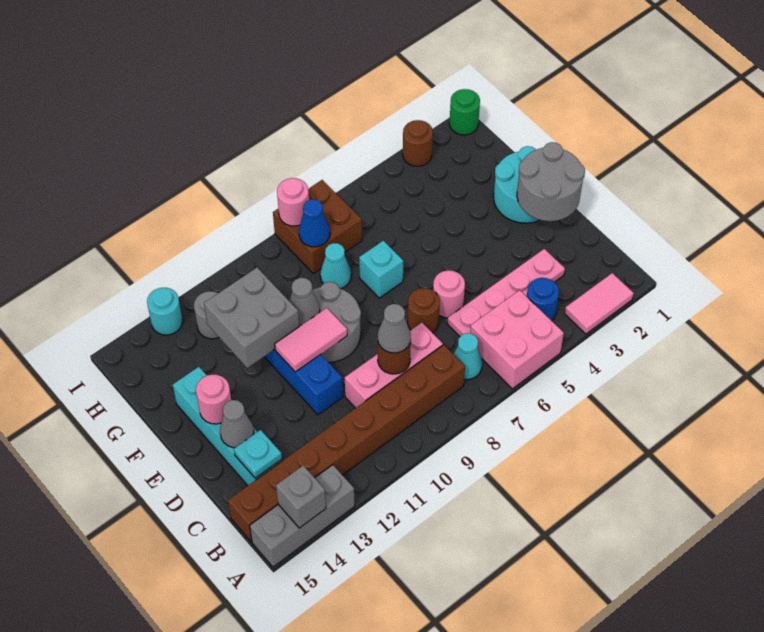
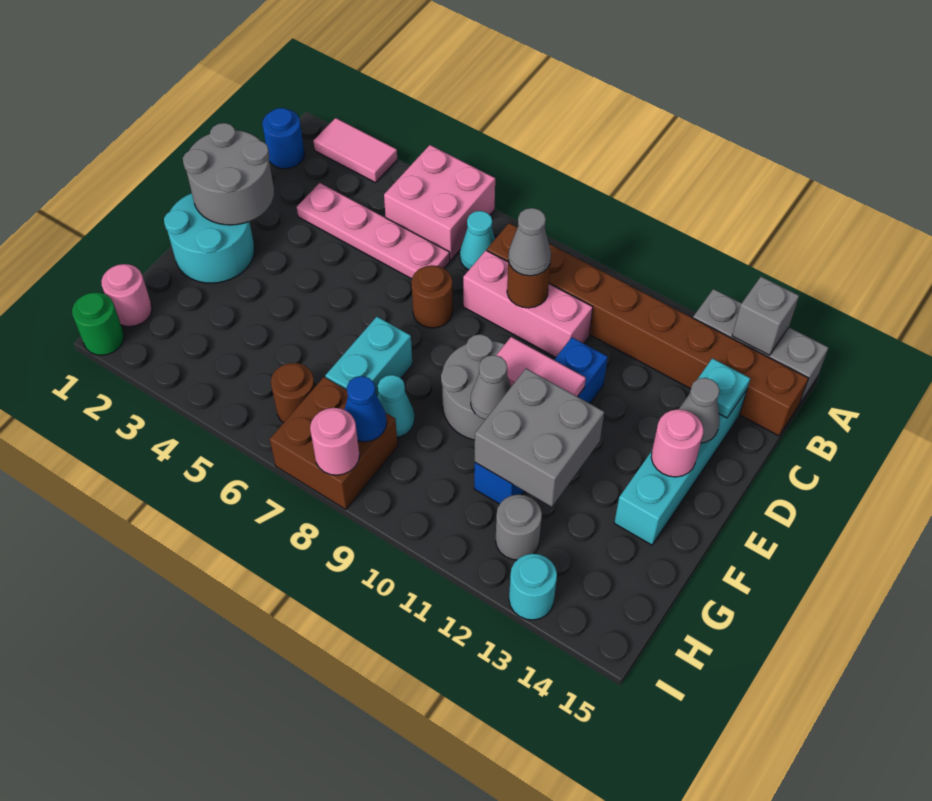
blue round brick B4 level 1 -> blue round brick B1 level 1
pink round brick D6 level 1 -> pink round brick H1 level 1
cyan brick F7 level 1 -> cyan brick F7:G7 level 1
brown round brick I3 level 1 -> brown round brick H6 level 1

